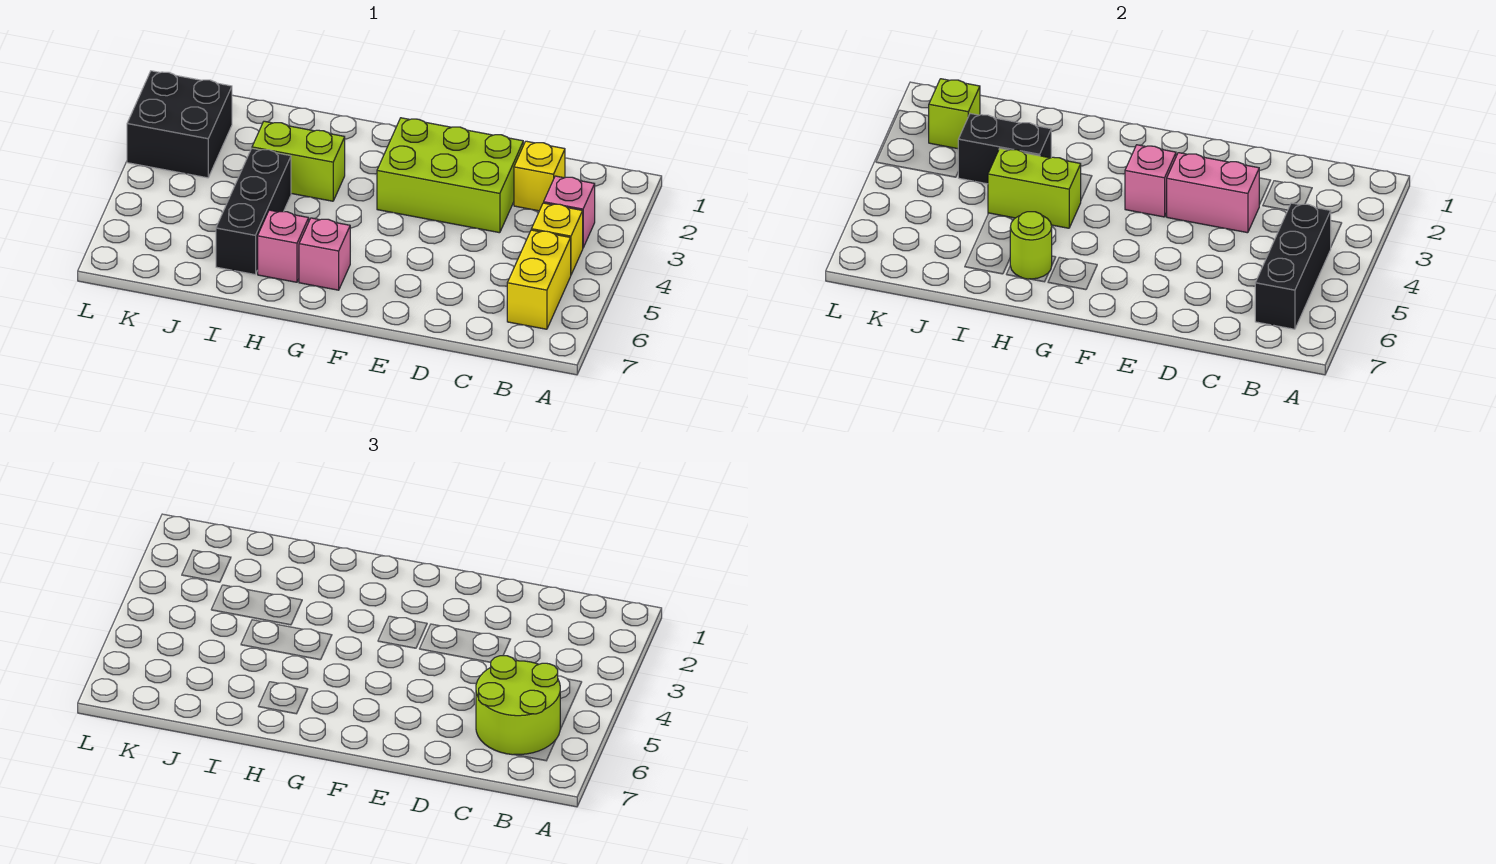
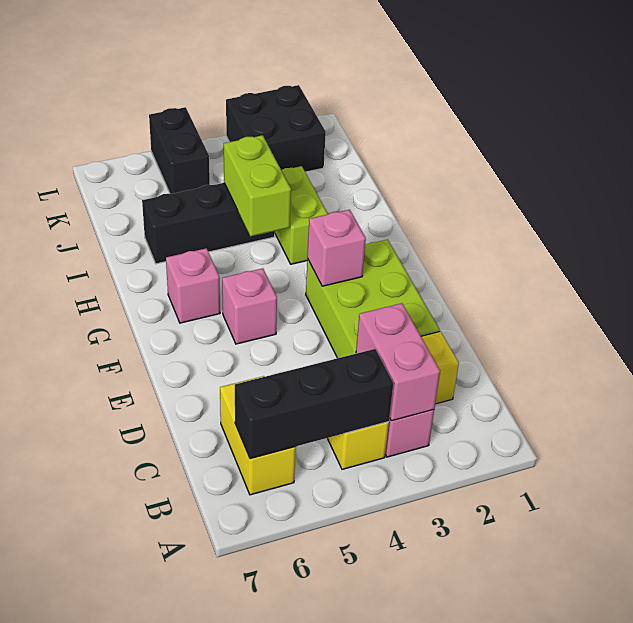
yellow brick B5:B6 level 1 -> yellow brick B6:C6 level 1
lime round brick B5:C6 level 3 -> none
pink brick D3:E3 level 2 -> pink brick B3:C3 level 2
pink brick H6 level 1 -> pink brick F5 level 1
lime round brick H6 level 2 -> none
black brick I3:J3 level 2 -> black brick K5:L5 level 1
lime brick K2 level 2 -> none

